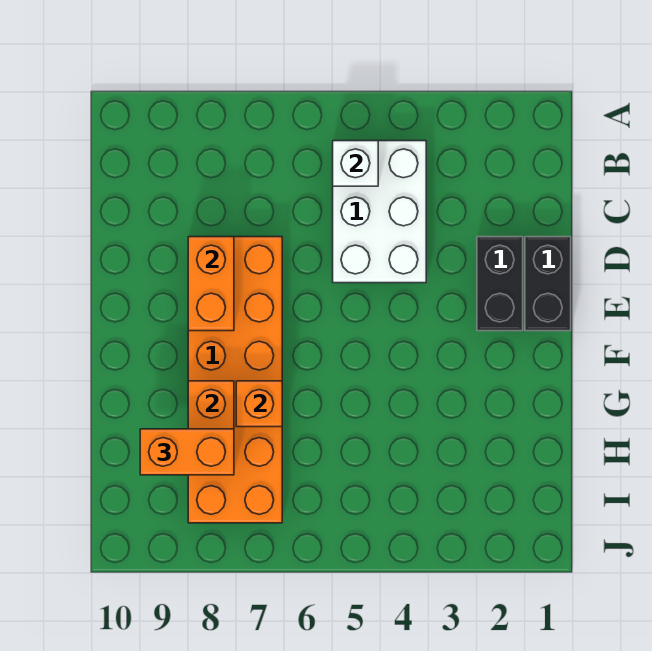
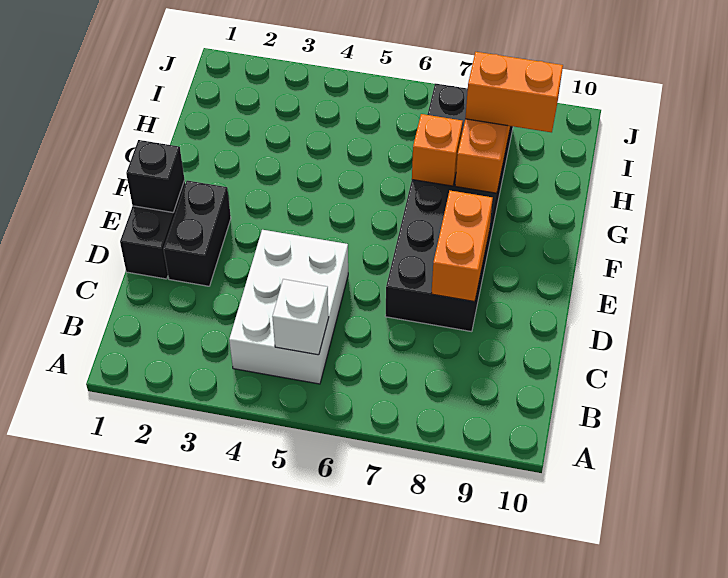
orange brick D7:I8 level 1 -> black brick D7:I8 level 1
none -> black brick E1 level 2

